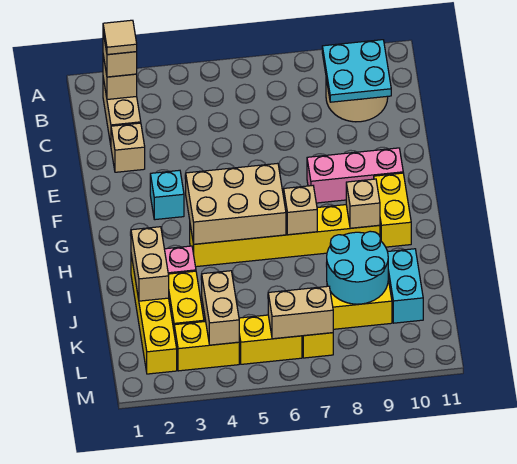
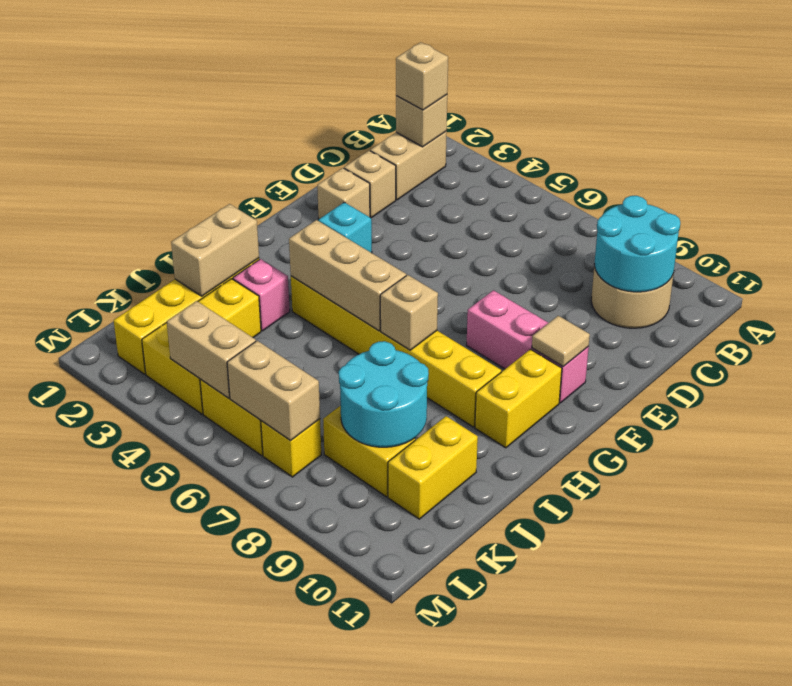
tan tile B2 level 4 -> tan tile F10 level 2
cyan plate B9:C10 level 2 -> cyan round brick B9:C10 level 2
tan brick G4:H6 level 2 -> tan brick H4:H6 level 2
tan brick H9 level 2 -> tan brick E2 level 1
cyan brick J10:K10 level 1 -> yellow brick J10:K10 level 1
tan brick K4:L4 level 2 -> tan brick L4:L5 level 2

